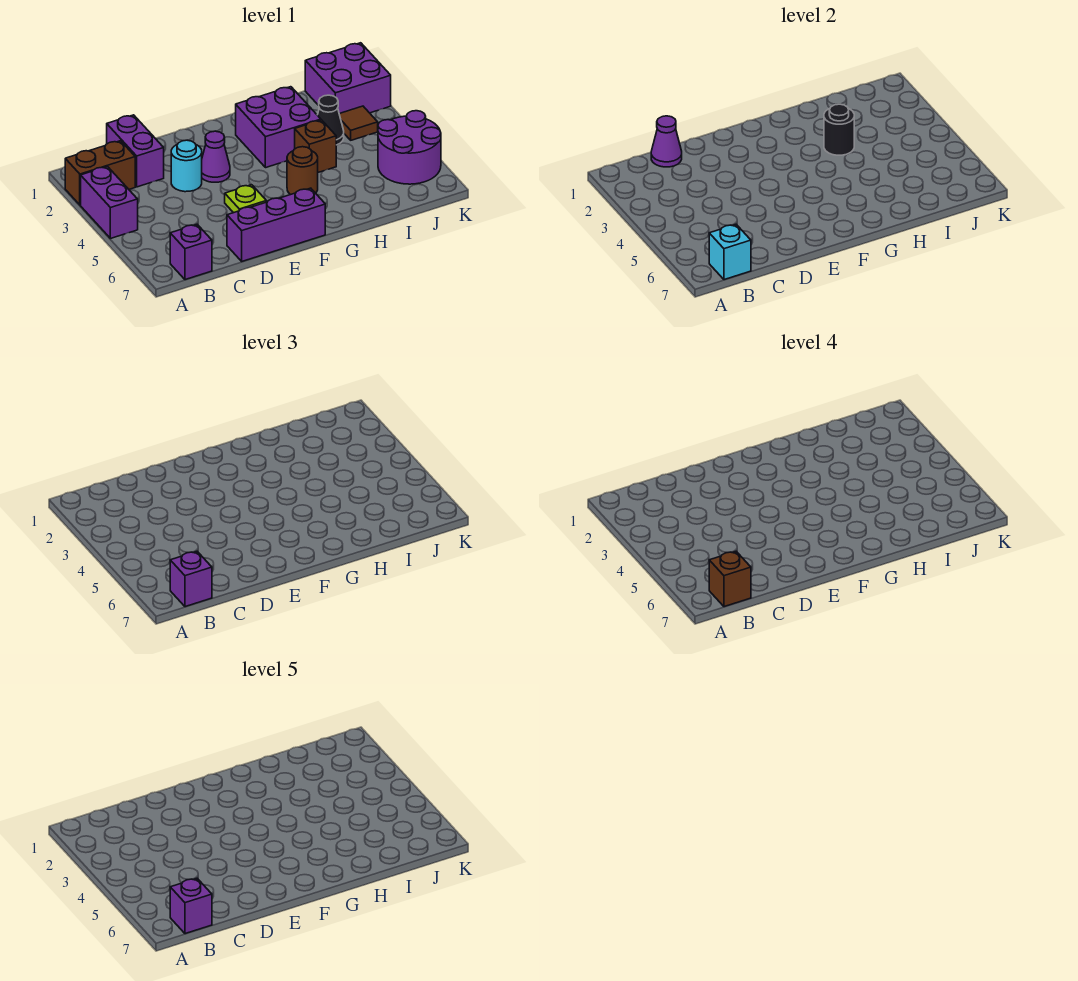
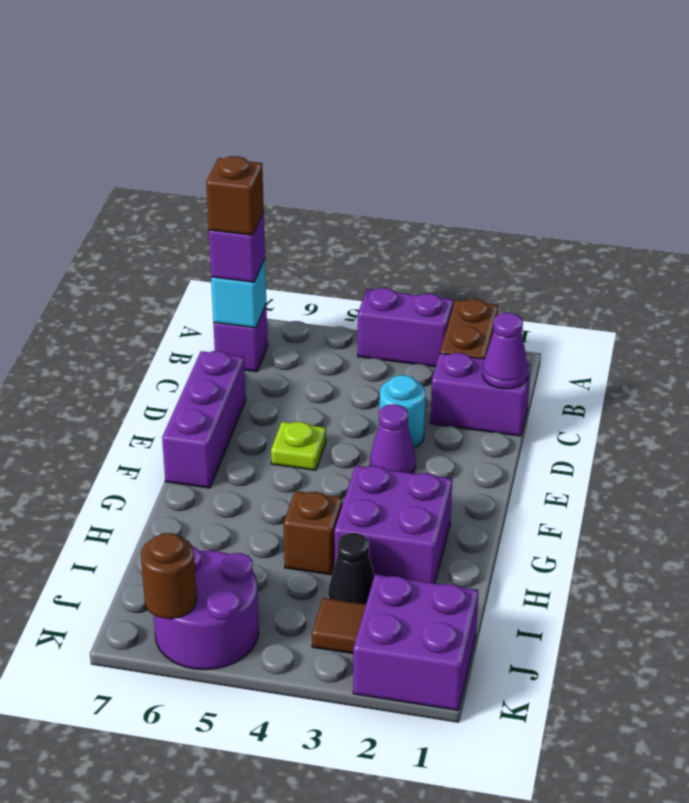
purple brick B7 level 5 -> none
brown round brick G5 level 1 -> brown round brick K6 level 2
black round brick H3 level 2 -> none

